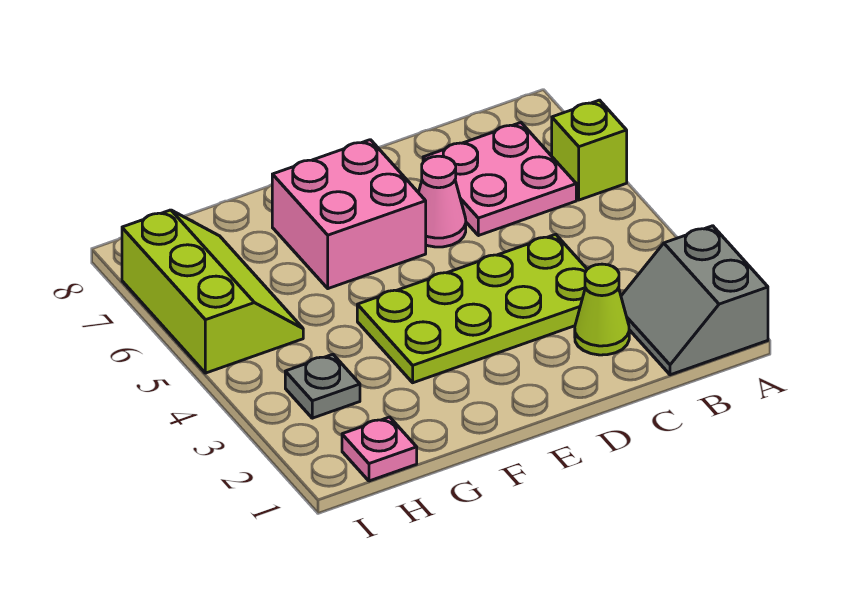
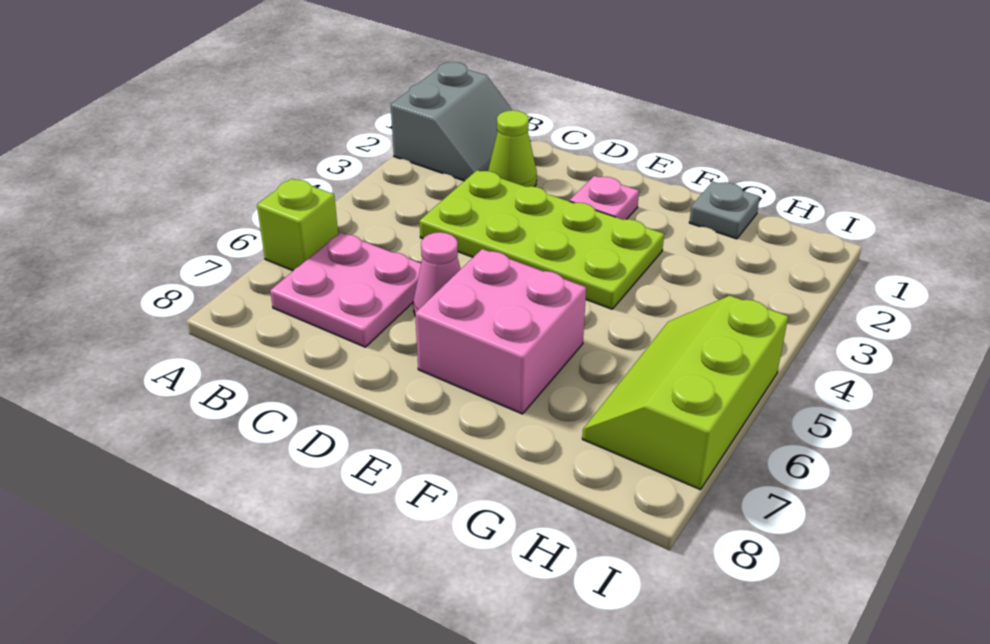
pink plate H1 level 1 -> pink plate E2 level 1
grey plate H3 level 1 -> grey plate G1 level 1

